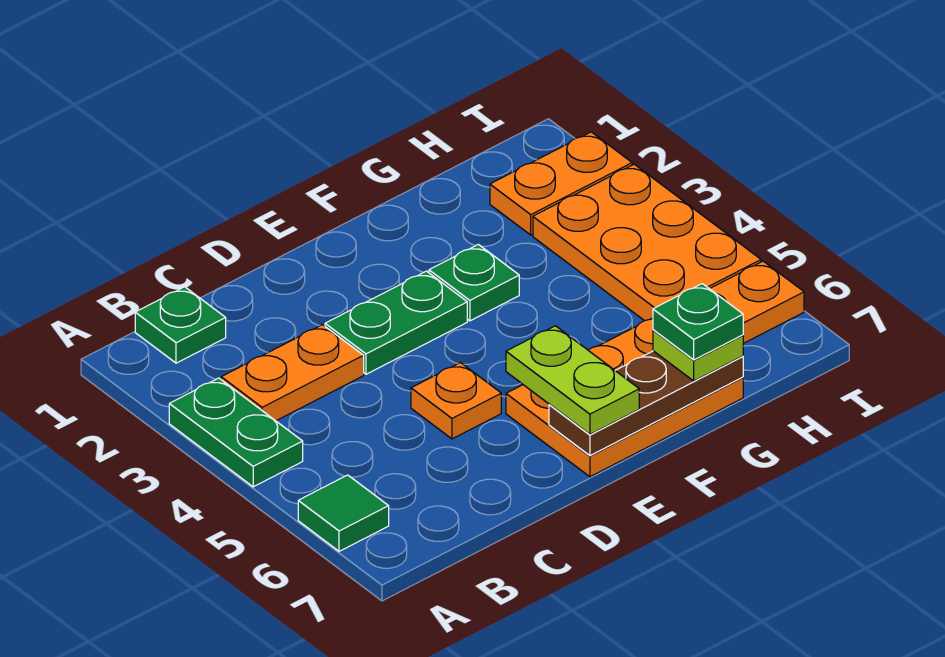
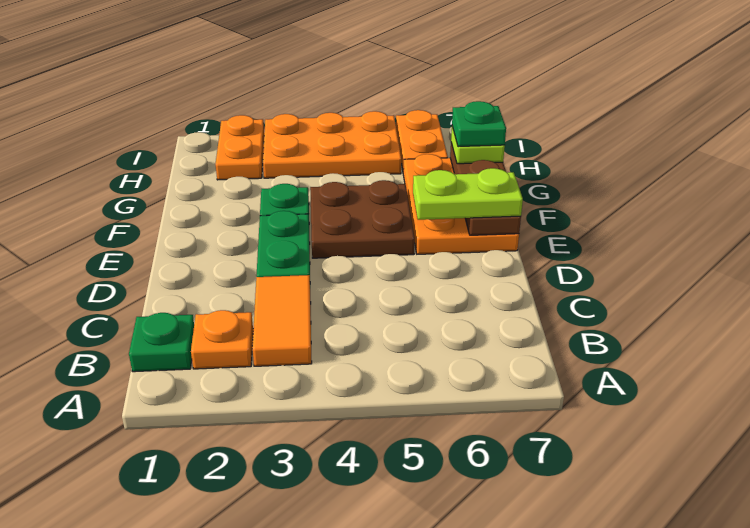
green plate A3:A4 level 1 -> none
green tile A6 level 1 -> none
orange plate B3:C3 level 1 -> orange tile B3:C3 level 1
orange plate D5 level 1 -> orange plate B2 level 1
none -> brown plate E4:F5 level 1

